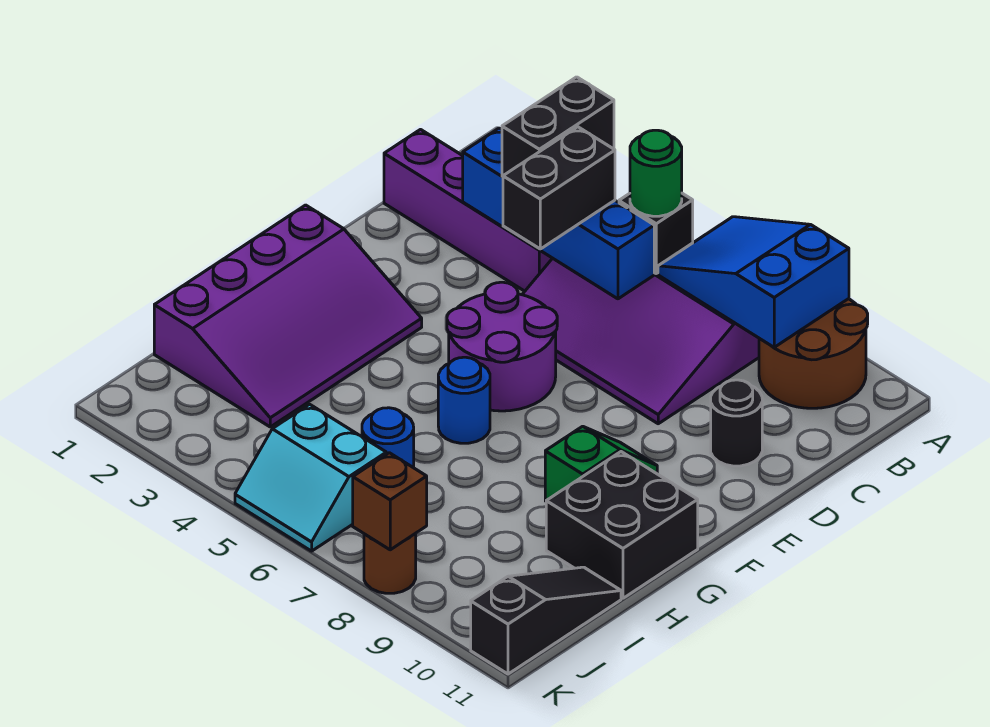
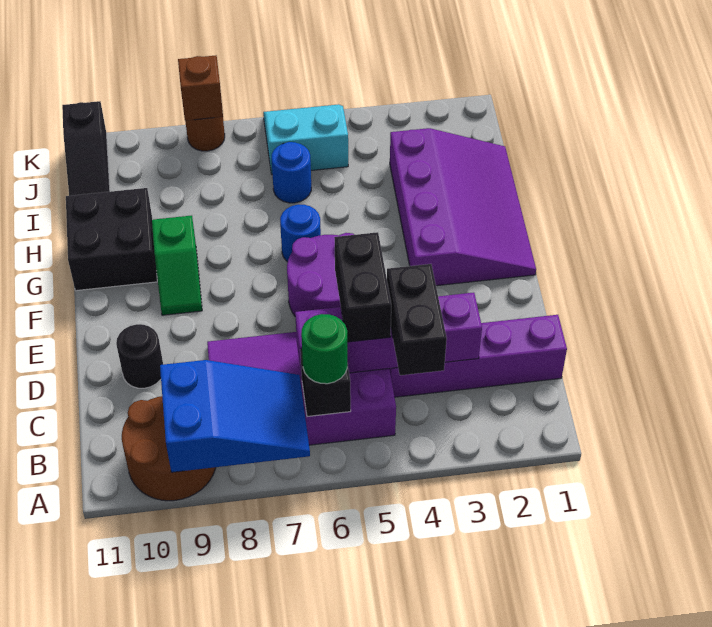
blue brick C3:C6 level 2 -> purple brick C3:C6 level 2
purple slope F1:I3 level 1 top 1 -> purple slope F1:I3 level 1 top 3

